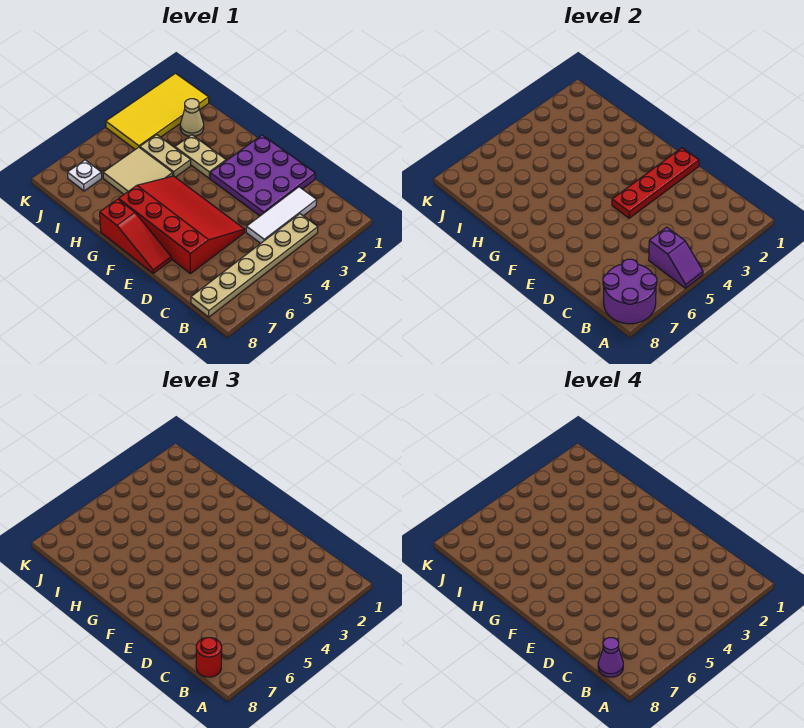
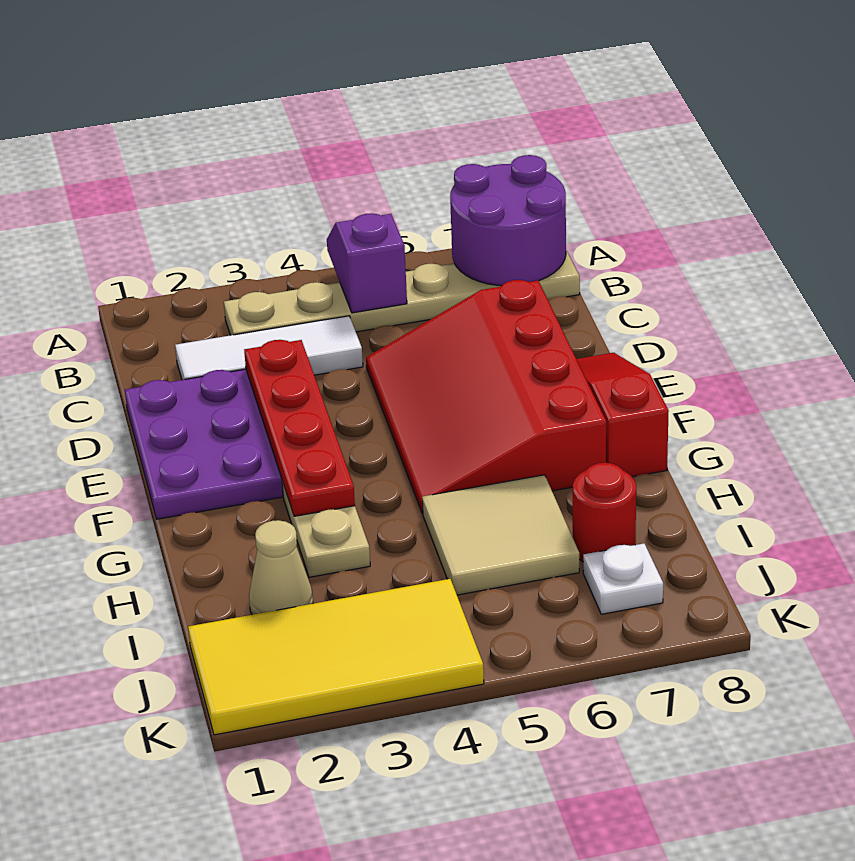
red round brick B8 level 3 -> red round brick I7 level 1
purple cone B8 level 4 -> none
red plate E1:E4 level 2 -> red plate D3:G3 level 2
tan plate H4:I4 level 1 -> none

